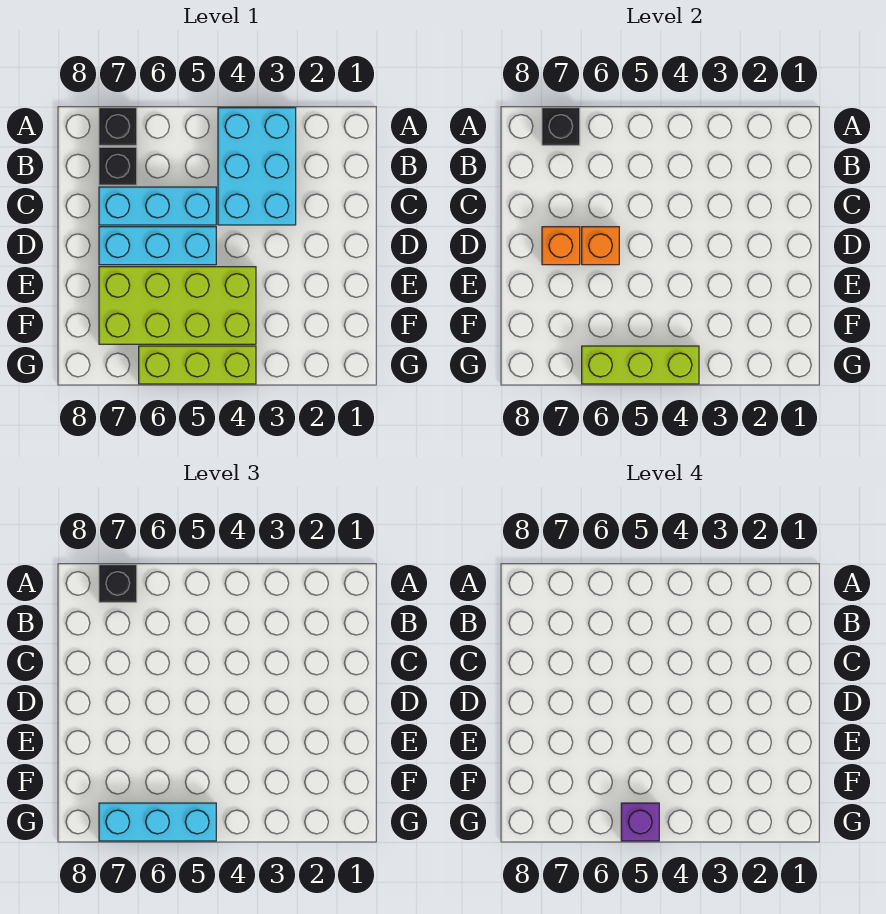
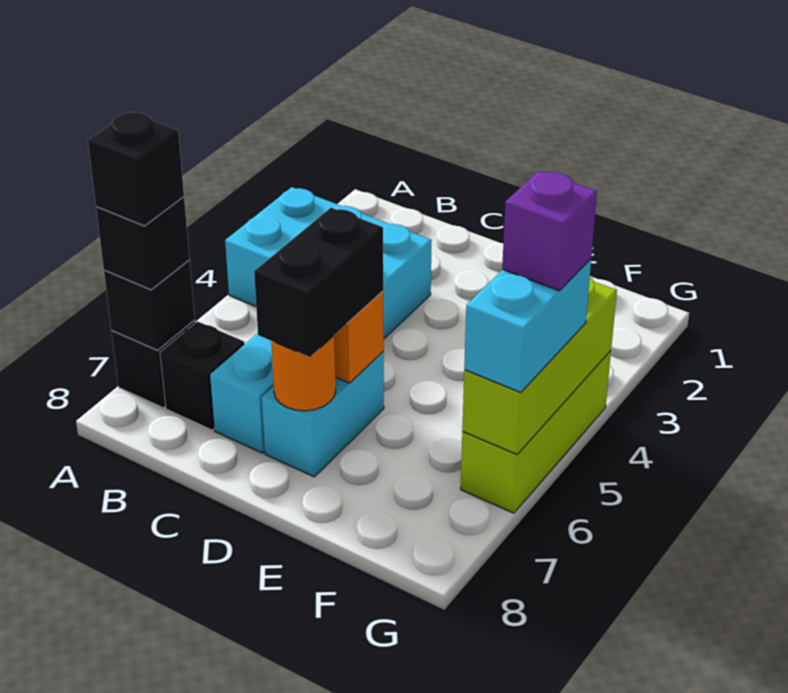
none -> black brick A7 level 4
cyan brick D5:D7 level 1 -> cyan brick D6:D7 level 1
none -> black brick D6:D7 level 3
orange brick D7 level 2 -> orange round brick D7 level 2
lime brick E4:F7 level 1 -> none
cyan brick G5:G7 level 3 -> cyan brick G5:G6 level 3

